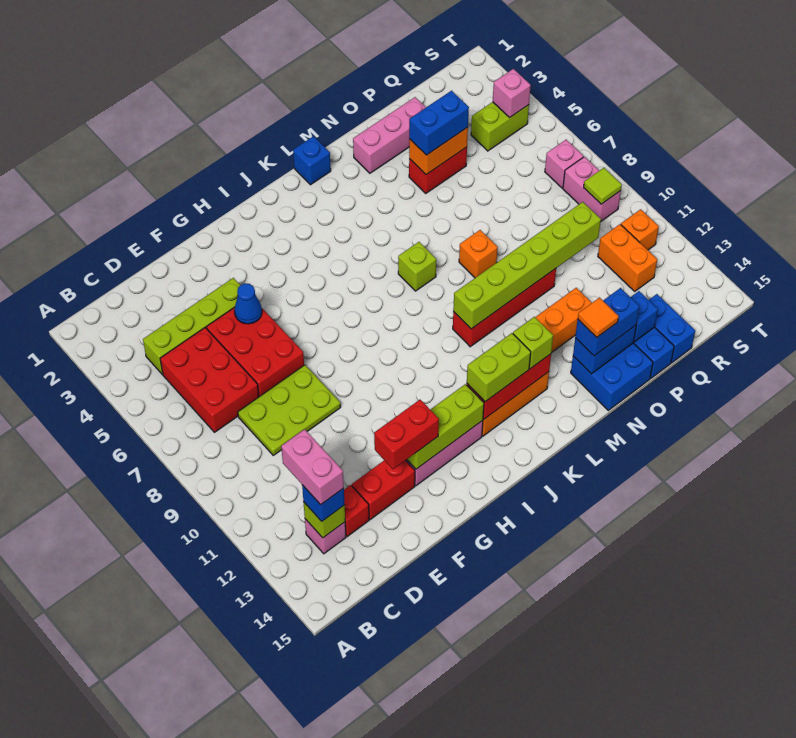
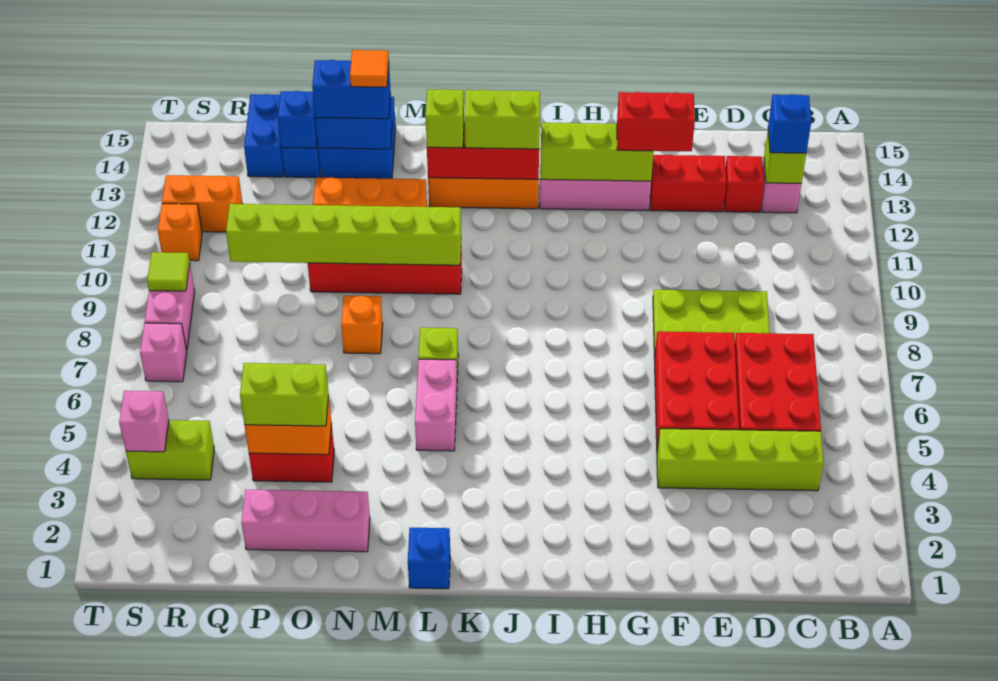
pink brick C12:C13 level 4 -> pink brick L5:L6 level 1
blue cone F5 level 2 -> none
blue brick O4:P4 level 3 -> lime brick O4:P4 level 3
orange brick R11:R12 level 1 -> orange brick R12:S12 level 1

